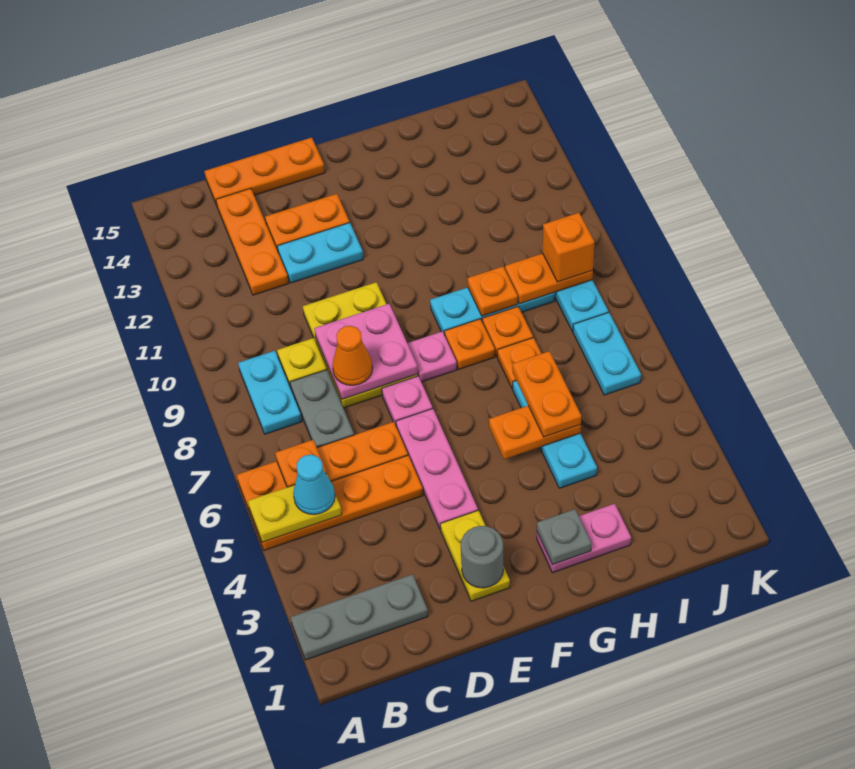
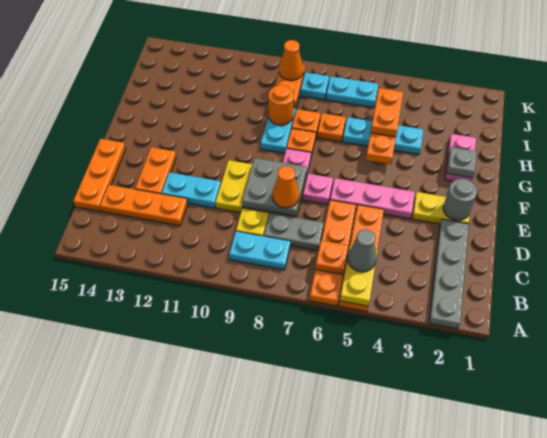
grey plate A2:C2 level 1 -> grey plate A2:D2 level 1
cyan cone B5 level 3 -> grey cone B5 level 3
pink plate D8:E9 level 2 -> grey plate D8:E9 level 2
cyan plate D12:E12 level 1 -> cyan plate D11:D12 level 1
orange plate H5:H6 level 3 -> orange plate H5:I5 level 3
orange plate H9 level 2 -> orange round brick H9 level 2
orange brick J9 level 3 -> orange cone J9 level 3

